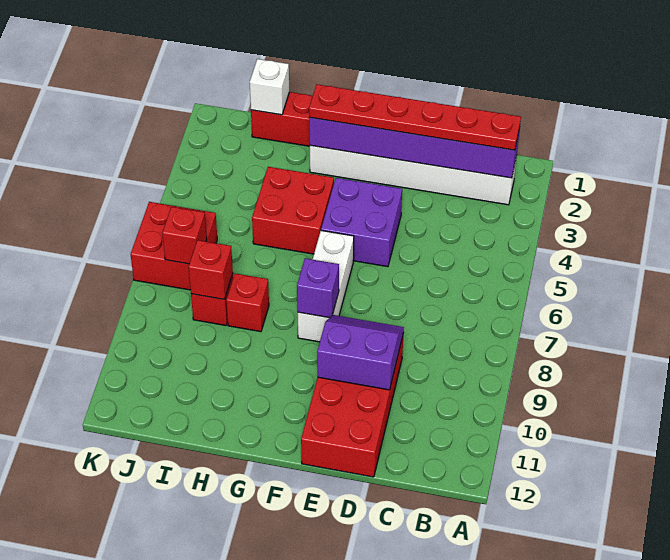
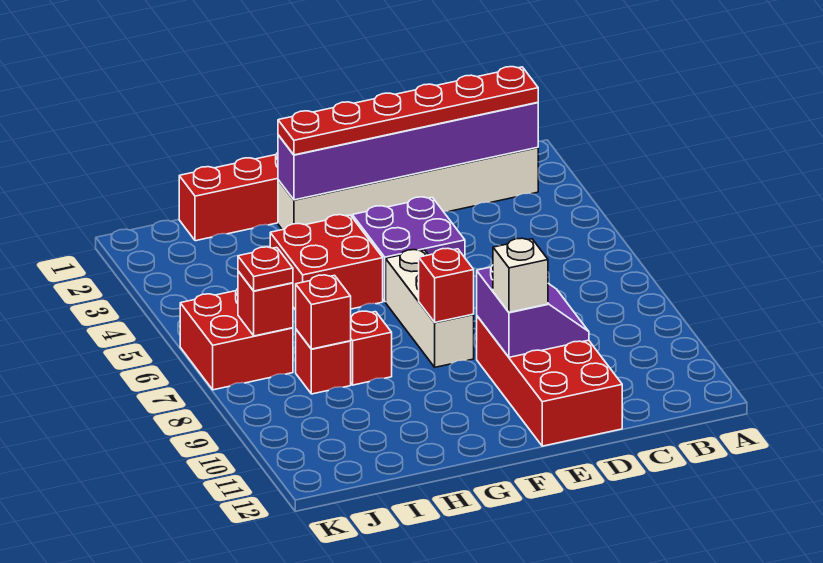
purple slope D9:E10 level 2 top 10 -> purple slope D9:E10 level 2 top E
purple brick F8 level 2 -> red brick F8 level 2
white brick I1 level 2 -> white brick E10 level 3
none -> red plate J7 level 3

